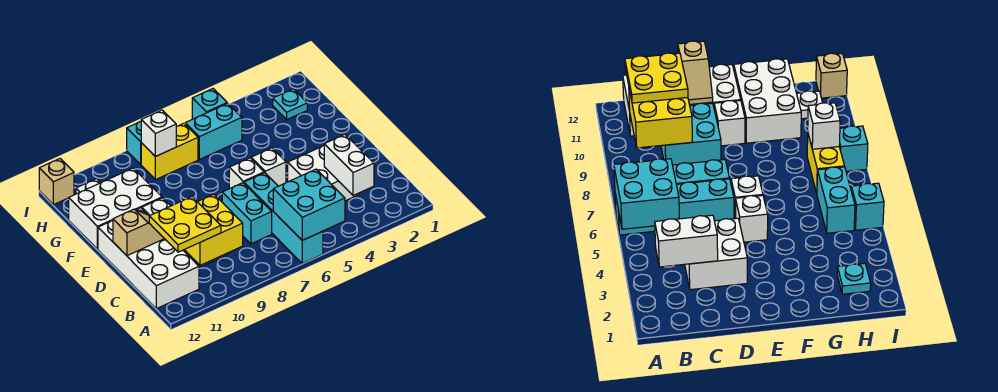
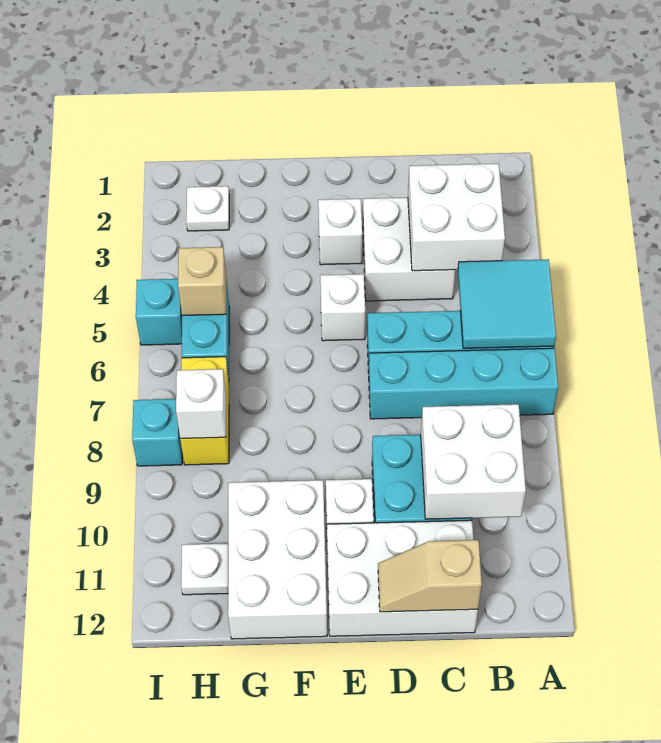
cyan brick A5:B6 level 2 -> cyan tile A5:B6 level 2
white brick B3:C3 level 2 -> white brick B3:C4 level 2
yellow brick B9:C10 level 2 -> white brick B9:C10 level 2
yellow plate B10:C11 level 3 -> none
white brick B11:E12 level 1 -> white brick C11:E12 level 1
cyan brick C7:D7 level 1 -> cyan brick A7:D7 level 1
tan slope D11:D12 level 2 top 12 -> tan slope C12:D12 level 2 top C
white brick E6 level 1 -> white brick E3 level 1
cyan plate H2 level 1 -> white plate H2 level 1
tan brick I12 level 1 -> tan brick H5 level 2

